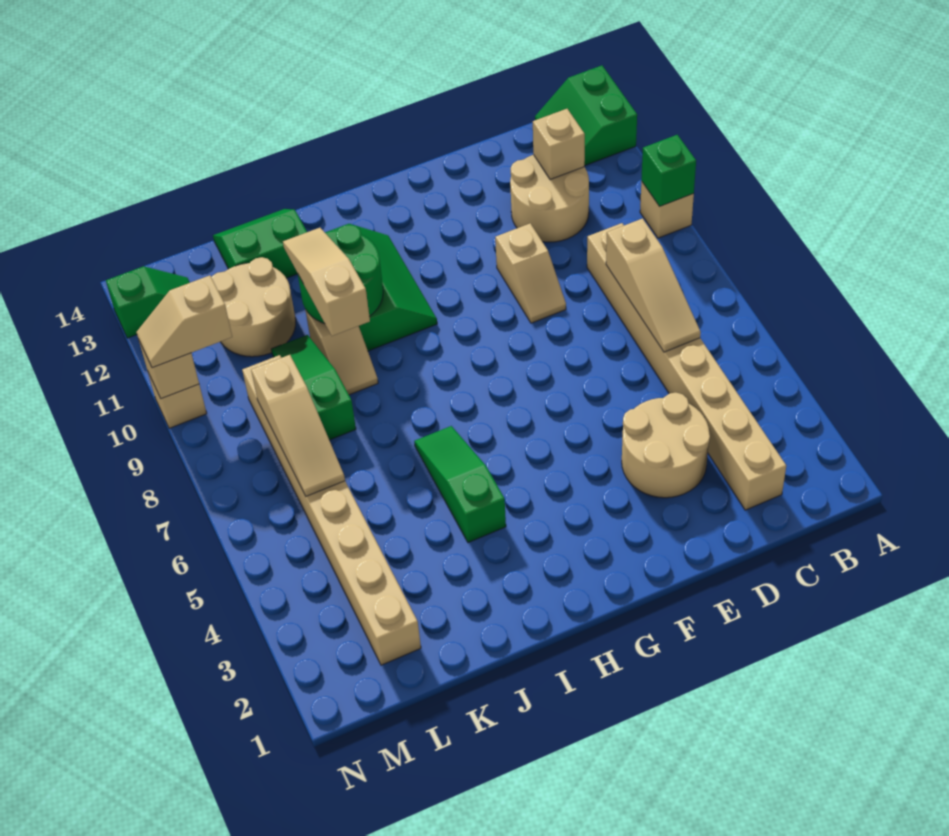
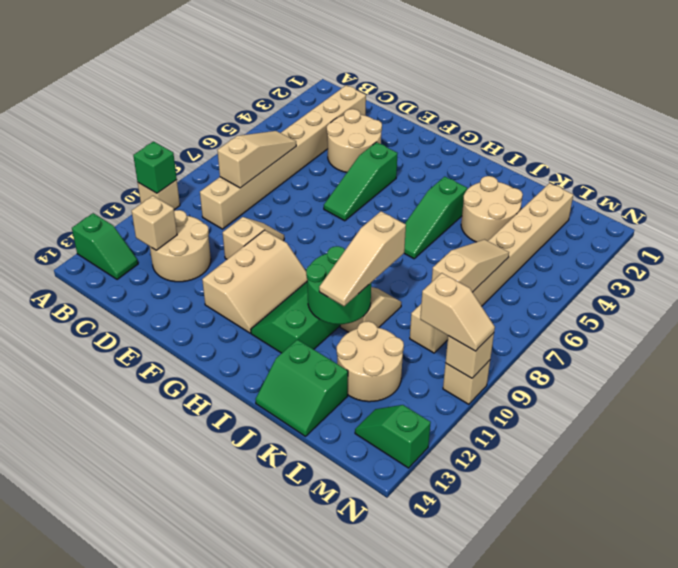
green slope A13:B14 level 1 top A -> green slope A13:B13 level 1 top A
none -> tan slope F10:G12 level 1 top F
none -> tan round brick J3:K4 level 1
green slope K8:K10 level 1 top 8 -> green slope F4:F6 level 1 top 4

